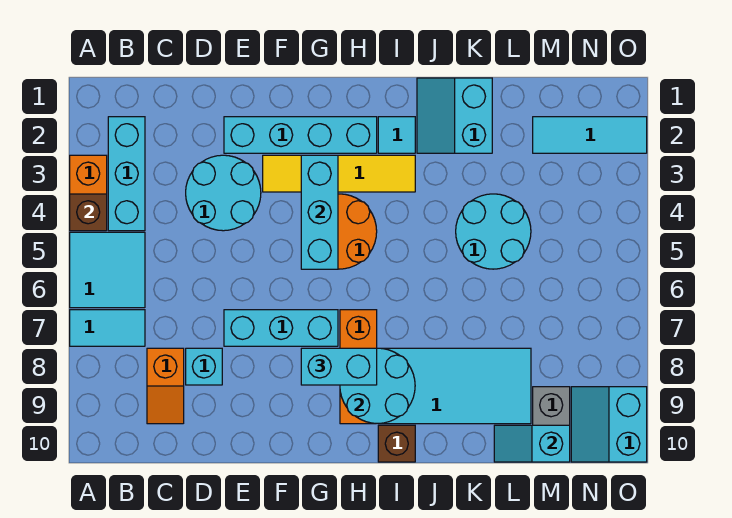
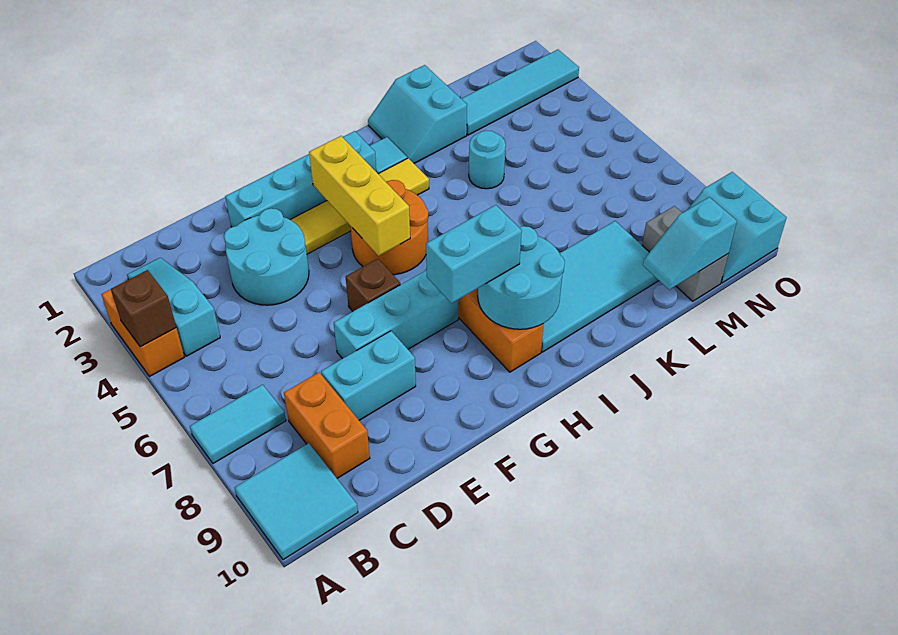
cyan tile A5:B6 level 1 -> cyan tile A9:B10 level 1
cyan brick B2:B4 level 1 -> cyan slope B2:B4 level 1 top 4
orange slope C8:C9 level 1 top 8 -> orange brick C8:C9 level 1
cyan brick D8 level 1 -> cyan brick D8:E8 level 1
cyan brick G3:G5 level 2 -> yellow brick G3:G5 level 2
brown brick I10 level 1 -> brown brick F6 level 1
cyan round brick K4:L5 level 1 -> cyan round brick K4 level 1
cyan tile M2:O2 level 1 -> cyan tile L2:O2 level 1

